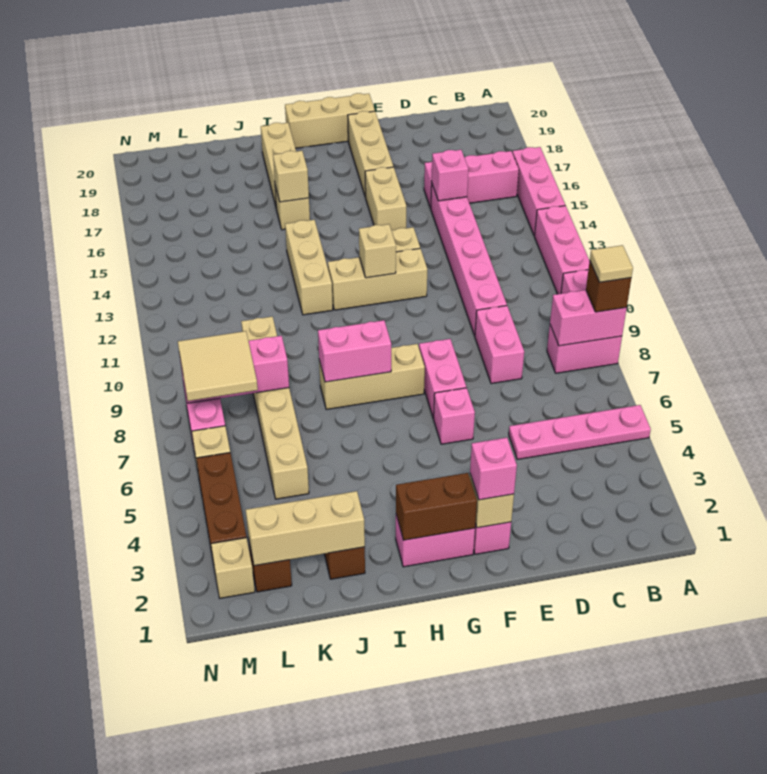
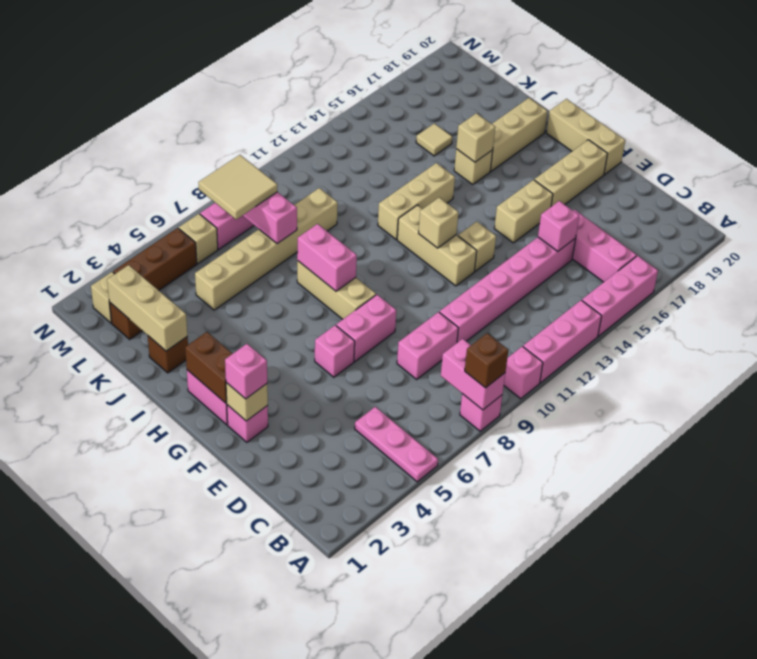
pink plate A5:D5 level 1 -> pink plate A5:C5 level 1
pink brick A8:B8 level 1 -> pink brick A8 level 1
tan tile A8 level 4 -> tan tile K16 level 1

